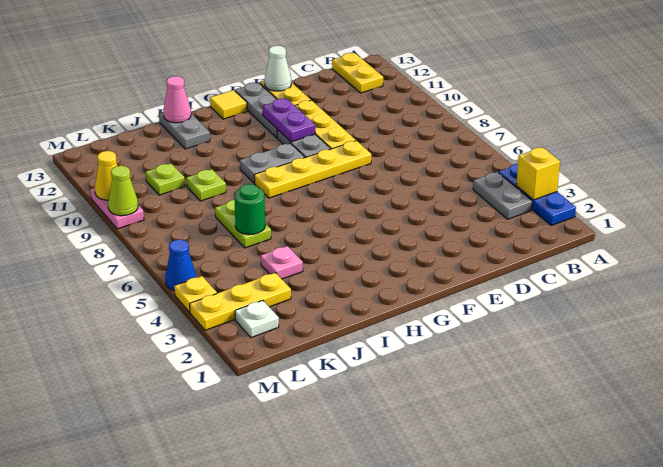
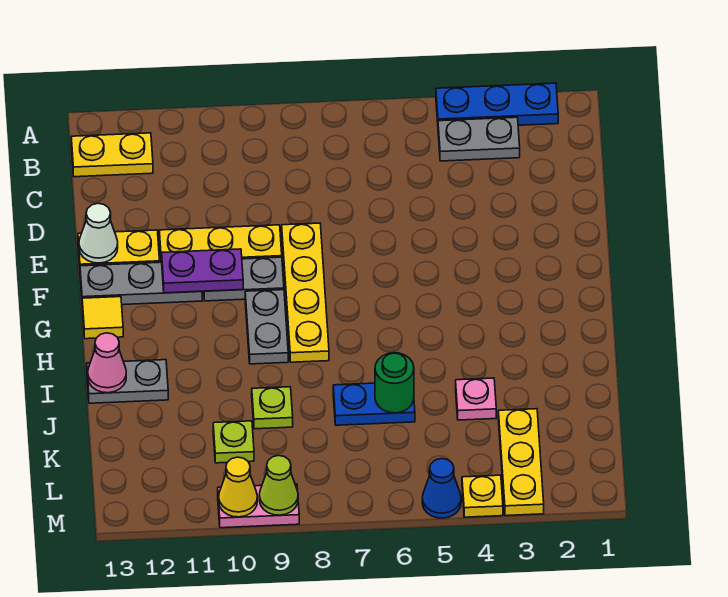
yellow brick A3 level 2 -> none
lime plate J6:J7 level 1 -> blue plate J6:J7 level 1
white plate L2 level 1 -> none

